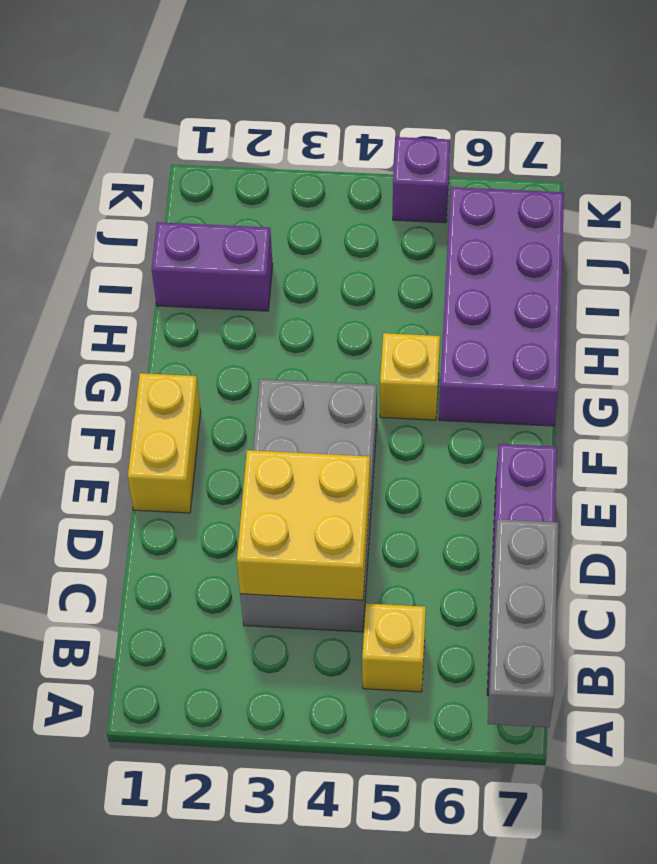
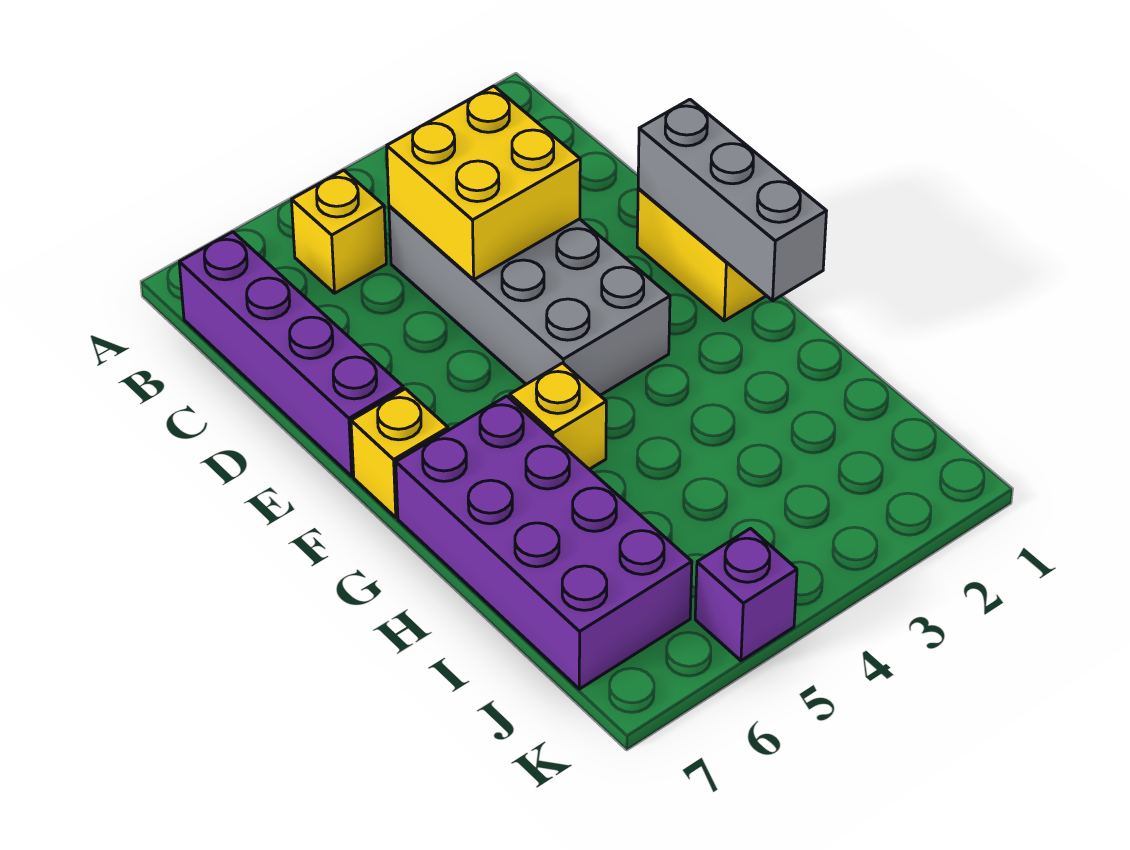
grey brick A7:C7 level 2 -> grey brick E1:G1 level 2
none -> yellow brick F7 level 1
purple brick I1:I2 level 1 -> none

